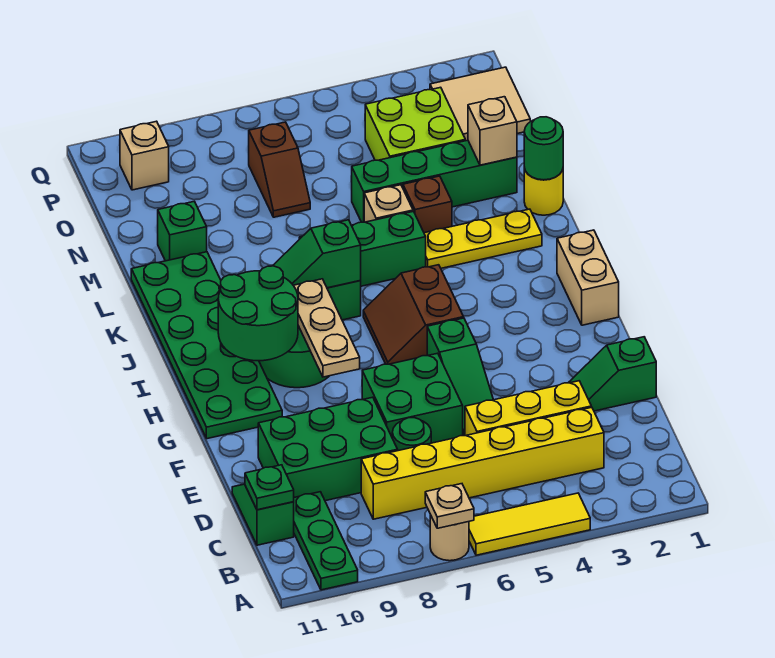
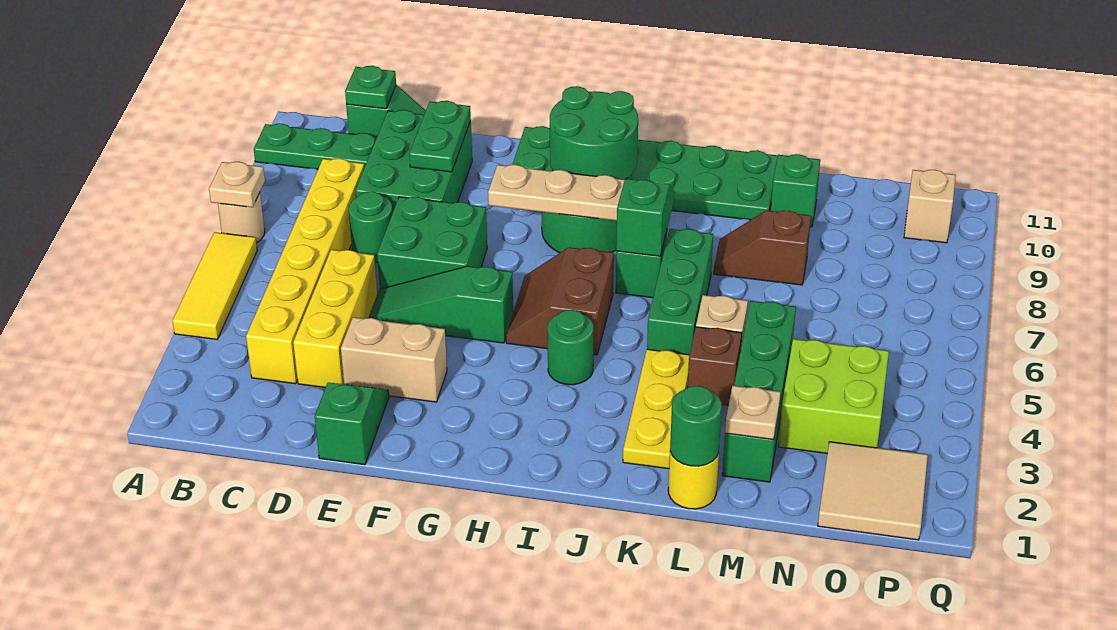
none -> green plate E9:E10 level 2
tan brick H1:I1 level 1 -> tan brick E3:F3 level 1
brown slope H5:I6 level 1 top 5 -> brown slope H5:I6 level 1 top I
none -> green round brick I4 level 1
tan brick M2 level 2 -> tan plate M2 level 2
brown slope N7:O7 level 1 top O -> brown slope L8:M8 level 1 top M

